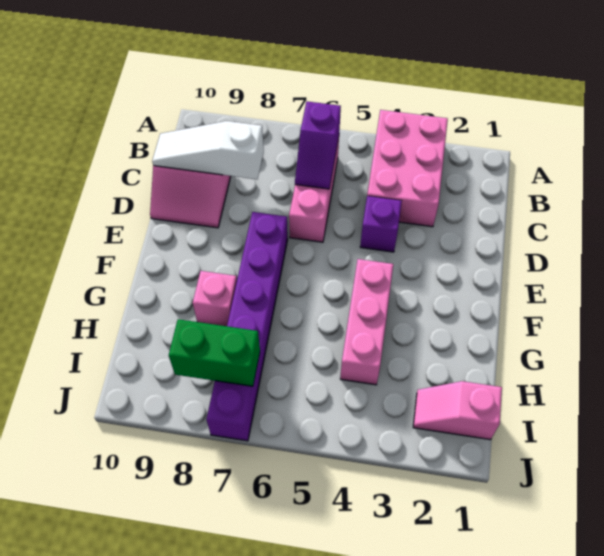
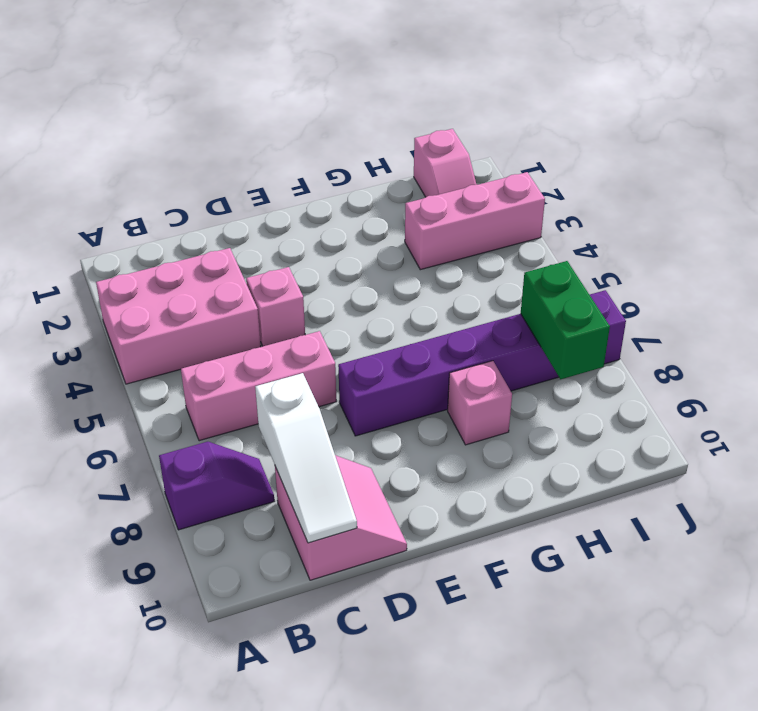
purple slope B6:C6 level 2 top B -> purple slope A8:B8 level 1 top A
purple brick D4 level 1 -> pink brick D4 level 1
pink brick F4:H4 level 1 -> pink brick H3:J3 level 1

